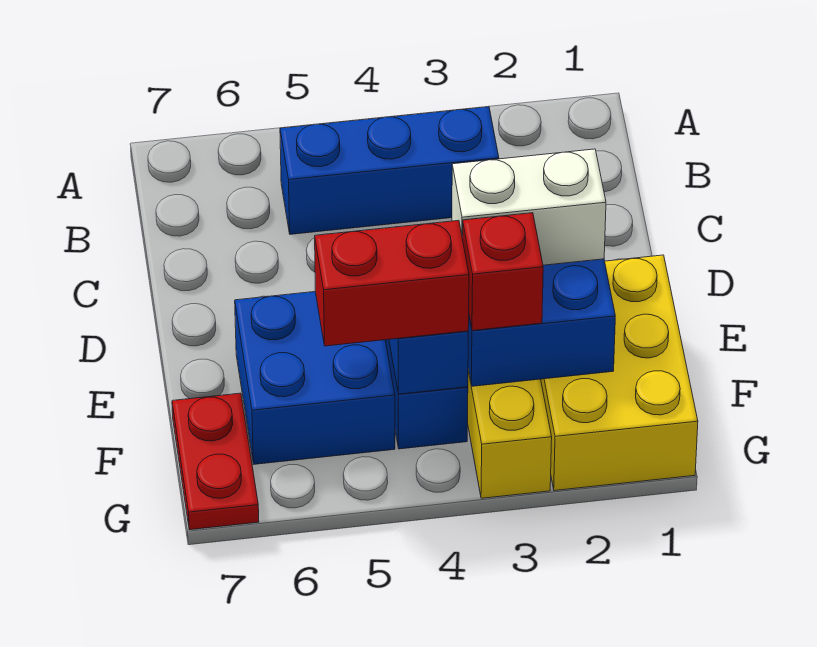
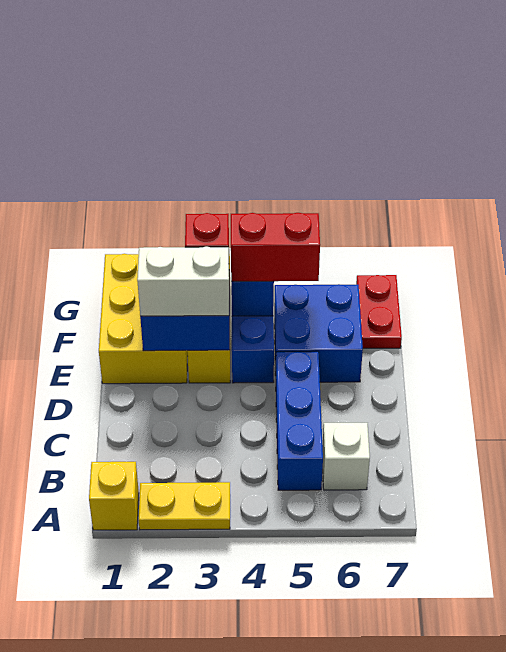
none -> yellow brick A1 level 1
none -> yellow plate A2:A3 level 1
blue brick B3:B5 level 1 -> blue brick B5:D5 level 1
none -> white brick B6 level 1

